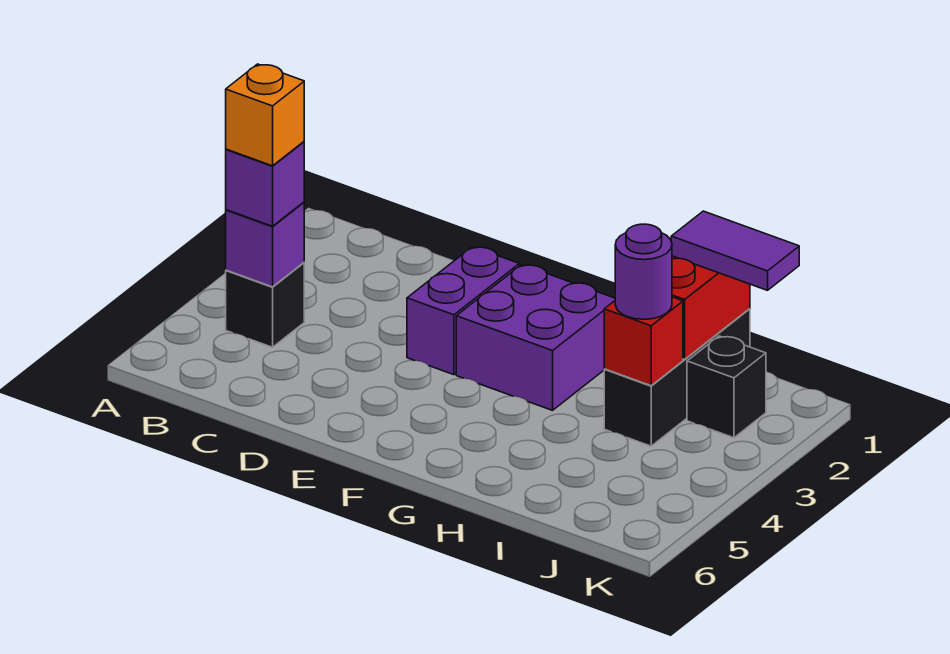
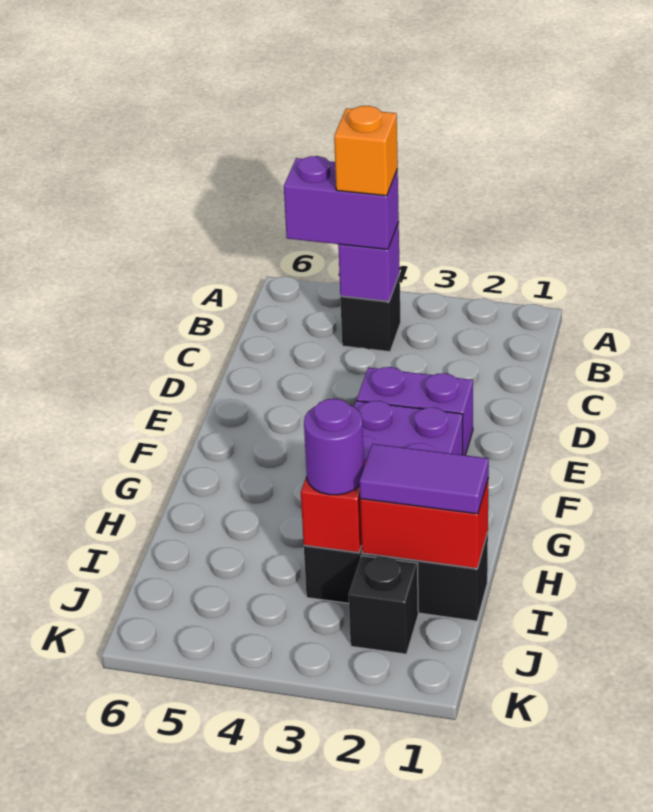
purple brick B4 level 3 -> purple brick B4:B5 level 3
purple tile I1:J1 level 3 -> purple tile I1:I2 level 3

